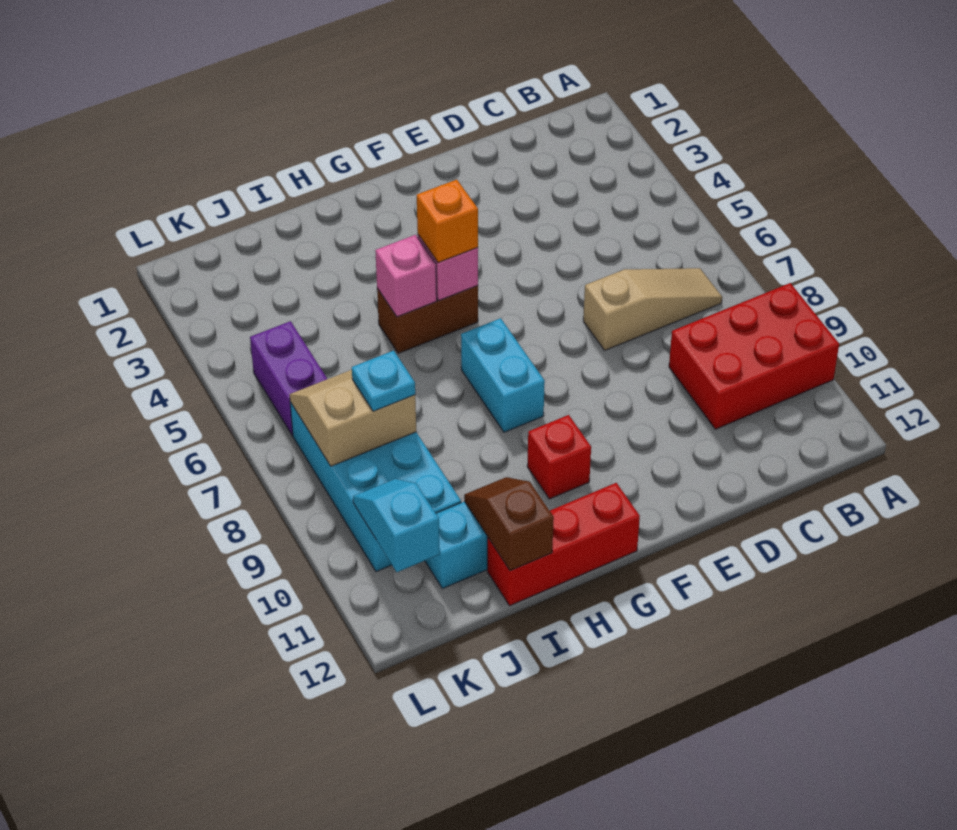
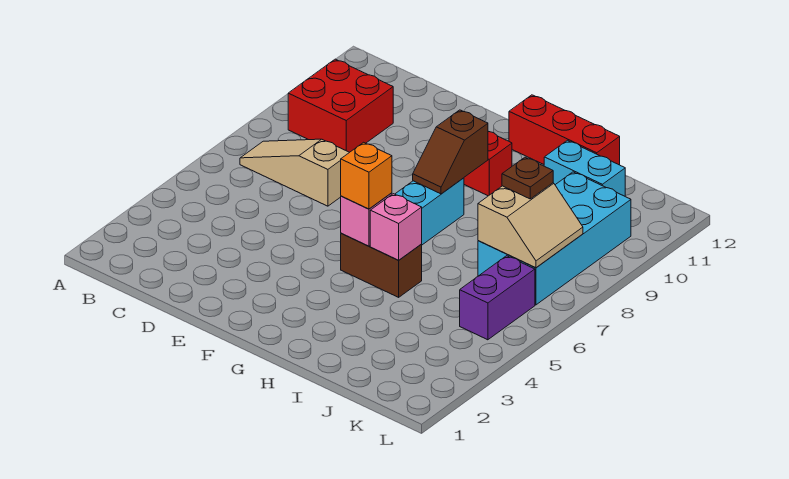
red brick A9:C10 level 1 -> red brick B9:C10 level 1
brown slope I11:I12 level 2 top 12 -> brown slope G8:G9 level 2 top 9
tan slope J7:K8 level 2 top 8 -> tan slope J7:K8 level 2 top J
cyan plate J8 level 3 -> brown plate J8 level 3
cyan slope K10:K11 level 2 top 11 -> none

